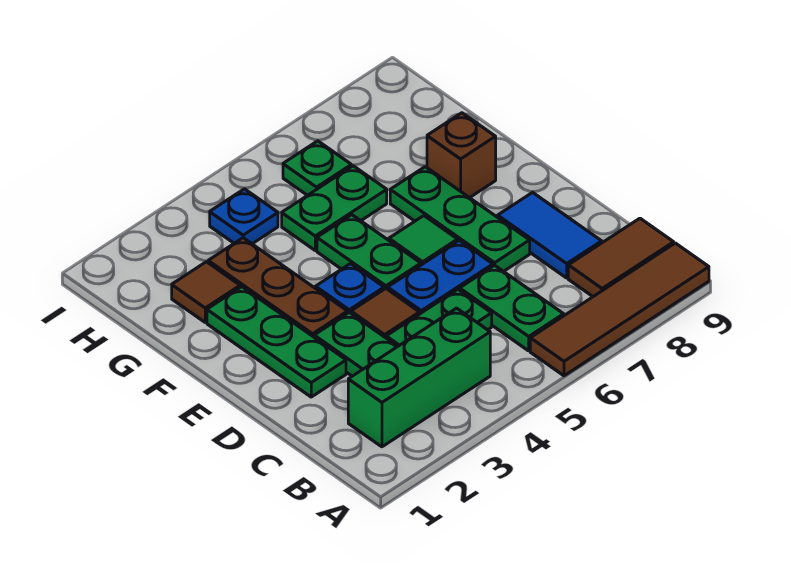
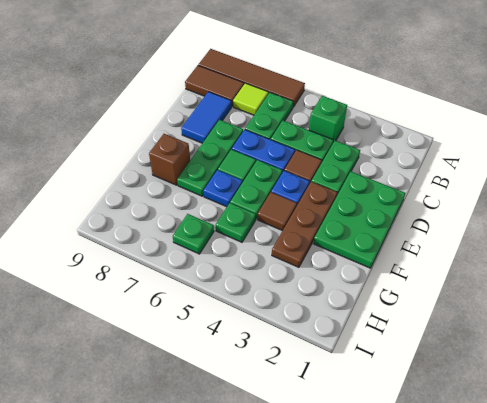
green brick B2:B4 level 1 -> green brick B4 level 1
none -> lime tile B7 level 1
green plate D2:F2 level 1 -> green plate D1:F2 level 1
brown tile G2 level 1 -> brown tile F4 level 1
green plate G5:G6 level 1 -> green plate G5 level 1
blue plate H4 level 1 -> blue plate F6 level 1

